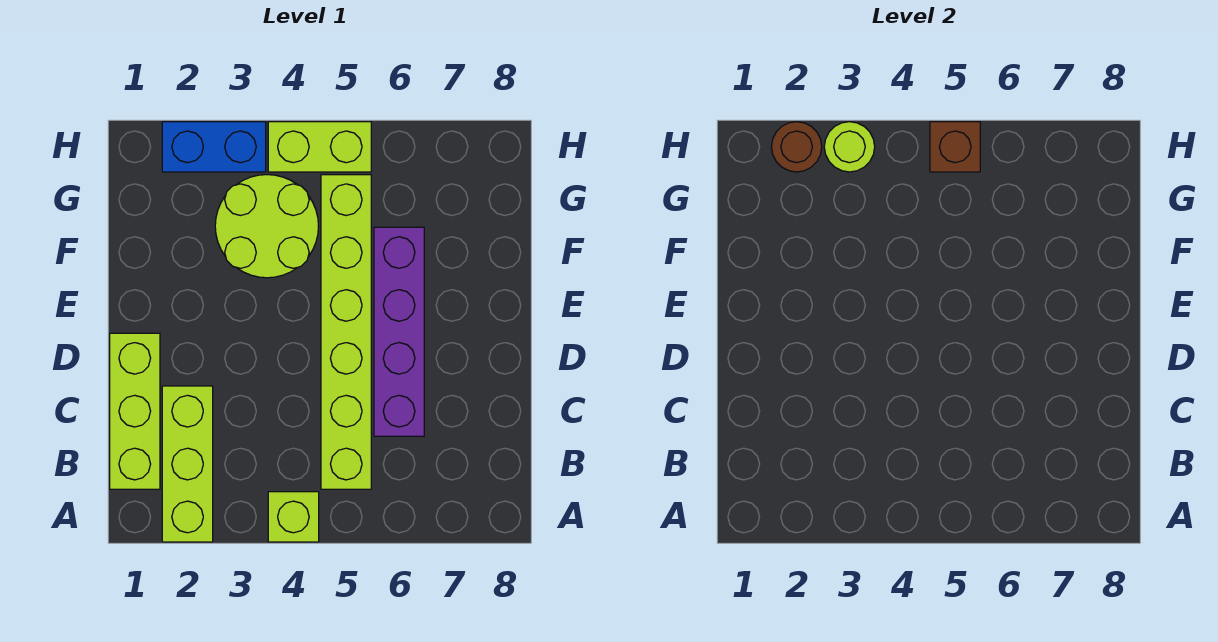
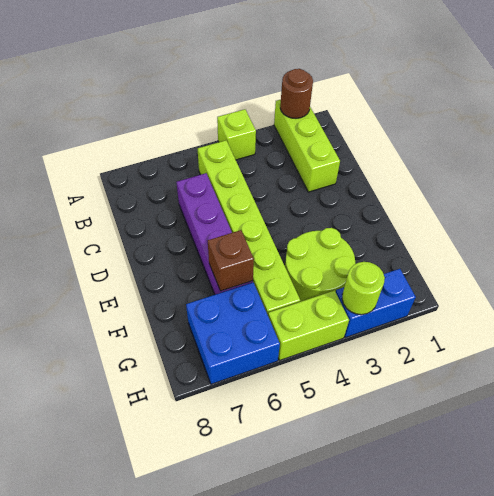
lime brick B1:D1 level 1 -> none
none -> blue brick G6:H7 level 1
brown round brick H2 level 2 -> brown round brick A2 level 2
brown brick H5 level 2 -> brown brick F6 level 2

